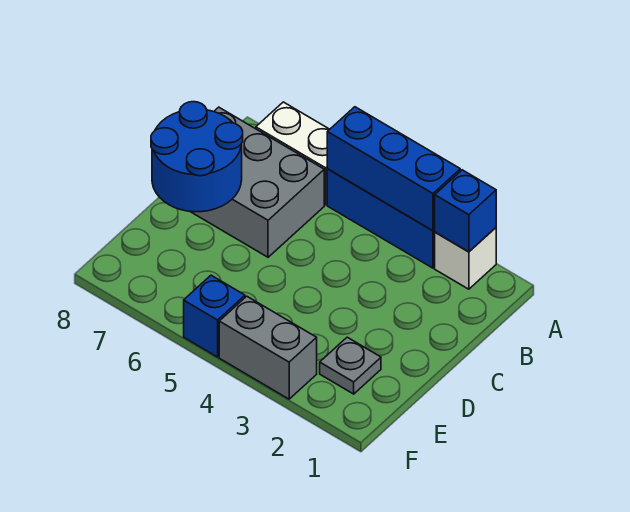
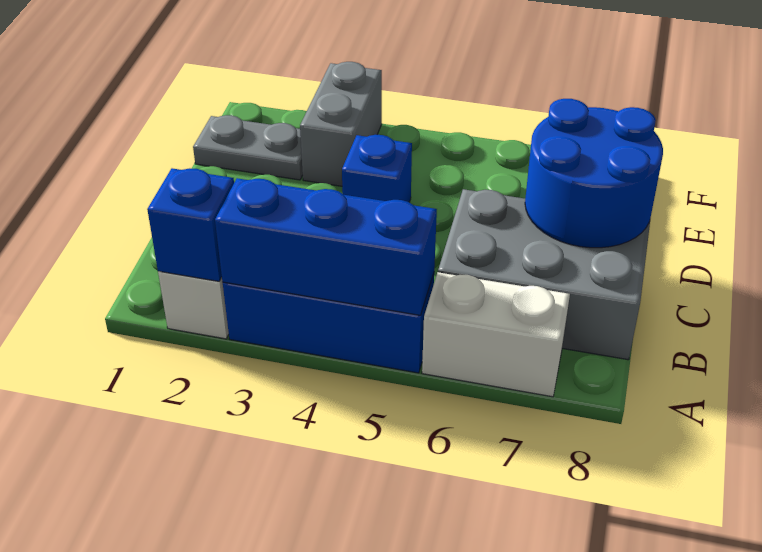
grey plate E2 level 1 -> grey plate E1:E2 level 1
grey brick F3:F4 level 1 -> grey brick E3:F3 level 1
blue brick F5 level 1 -> blue brick D4 level 1

